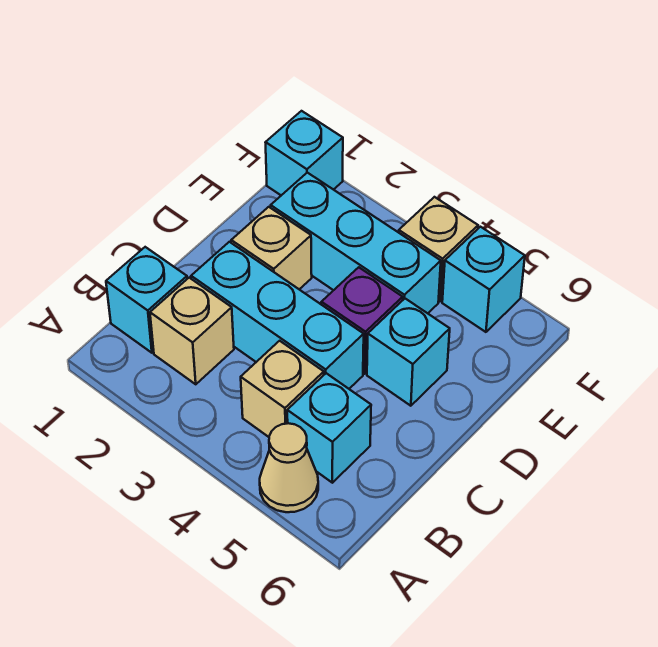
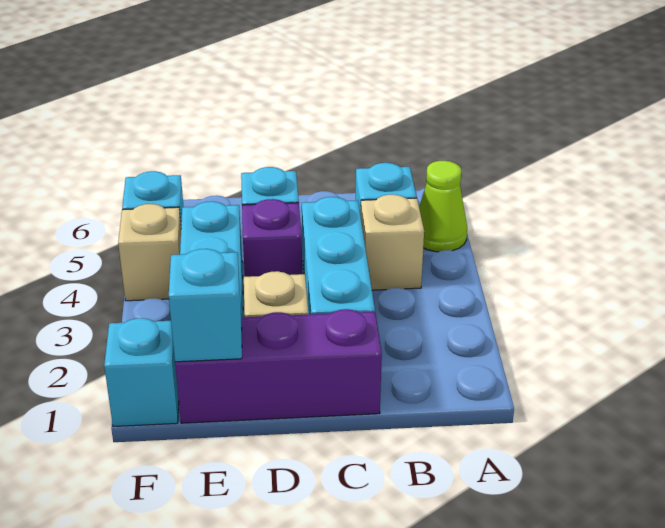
tan cone A5 level 1 -> lime cone A5 level 1
cyan brick B1 level 1 -> cyan brick E1 level 2
tan brick B2 level 1 -> none
none -> purple brick C1:E1 level 1

